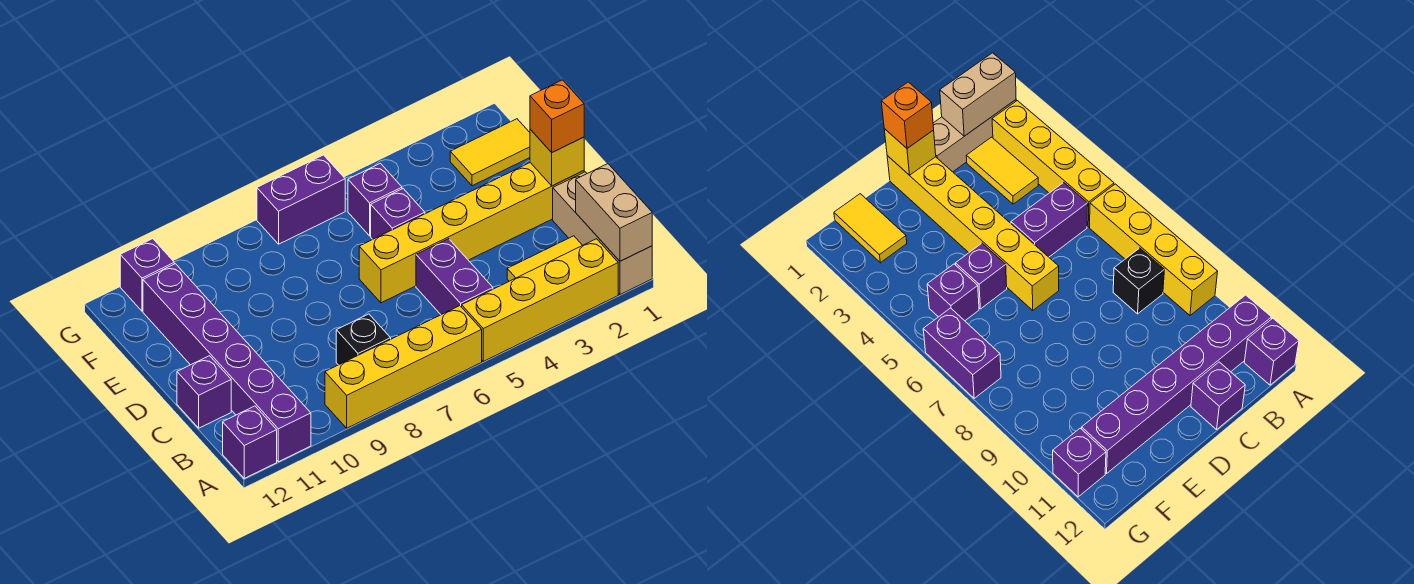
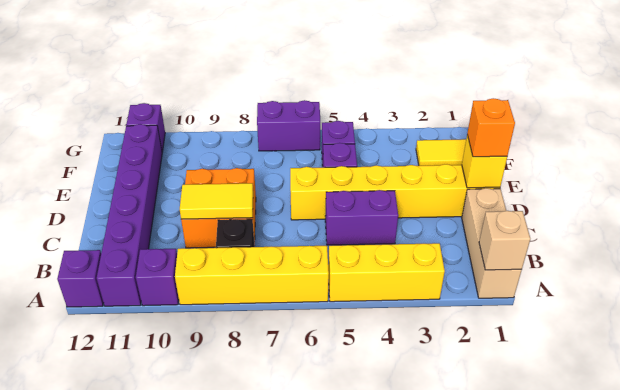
tan brick A1:B1 level 2 -> tan brick A1 level 2
yellow brick A2:A5 level 1 -> yellow brick A3:A5 level 1
yellow tile B2:B3 level 1 -> yellow tile C8:C9 level 2
purple brick B5:C5 level 1 -> purple brick C4:C5 level 1
none -> orange brick C8:D9 level 1
purple brick C12 level 1 -> purple brick A10 level 1

